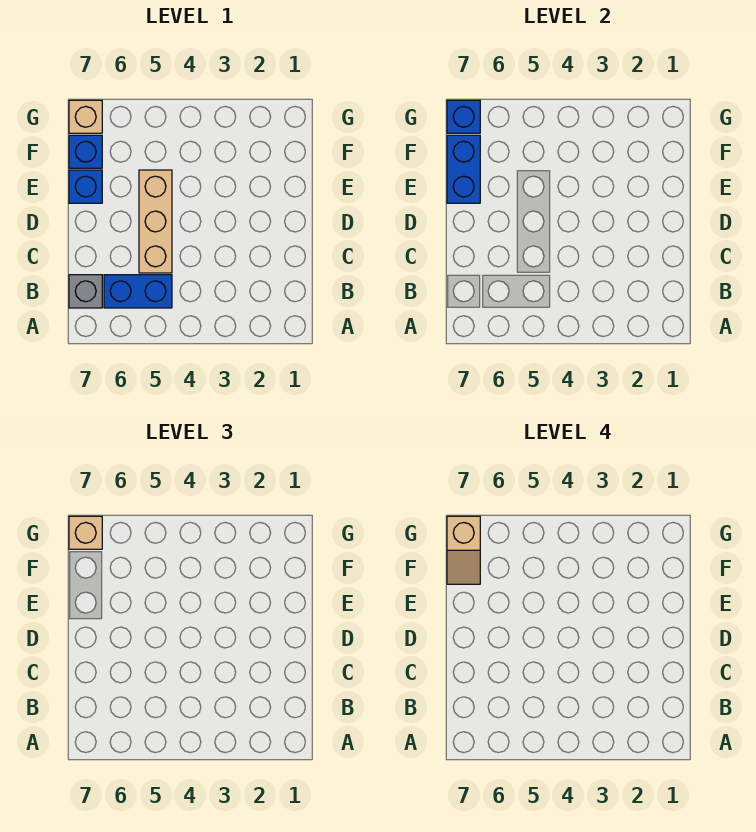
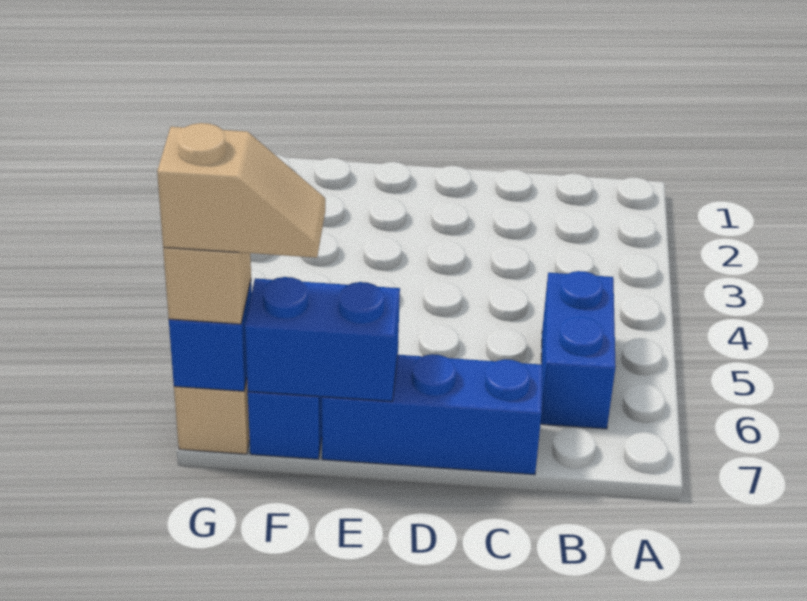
grey brick B7 level 1 -> none
tan brick C5:E5 level 1 -> none
blue brick E7 level 1 -> blue brick C7:E7 level 1

